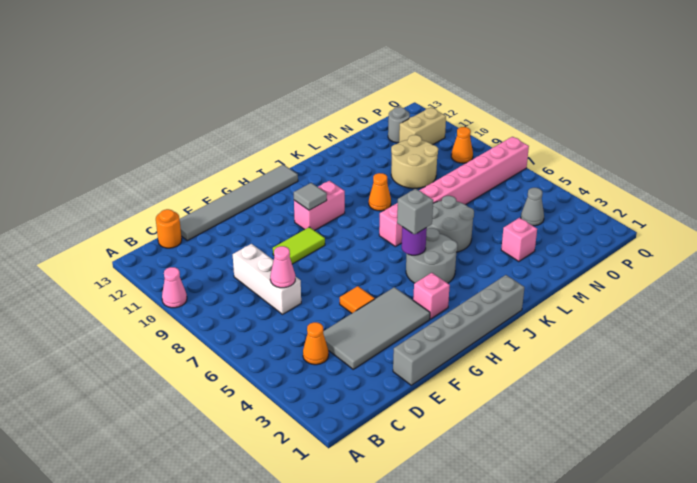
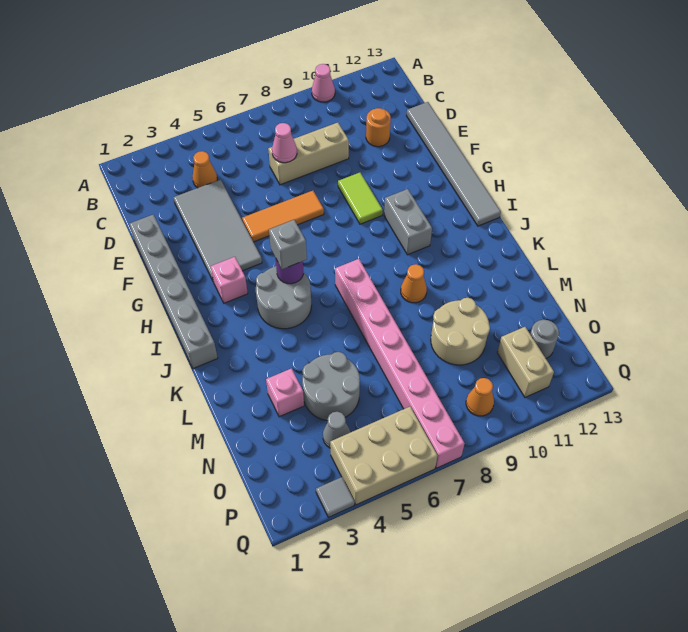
orange round brick C13 level 1 -> orange round brick D11 level 1
white brick D7:D9 level 1 -> tan brick D7:D9 level 1
orange tile F5 level 1 -> orange tile F5:F7 level 1
pink brick H10:I10 level 1 -> grey brick H10:I10 level 1
grey tile H10 level 2 -> grey tile Q3 level 1
grey round brick K5:L6 level 1 -> grey round brick M4:N5 level 1
none -> tan brick P4:Q6 level 1

